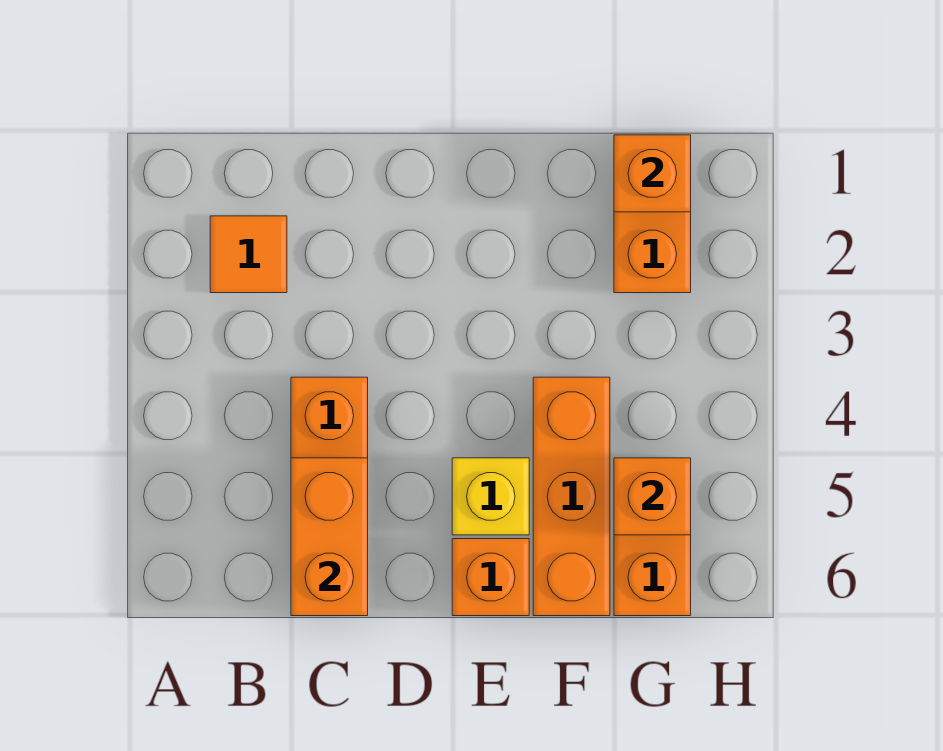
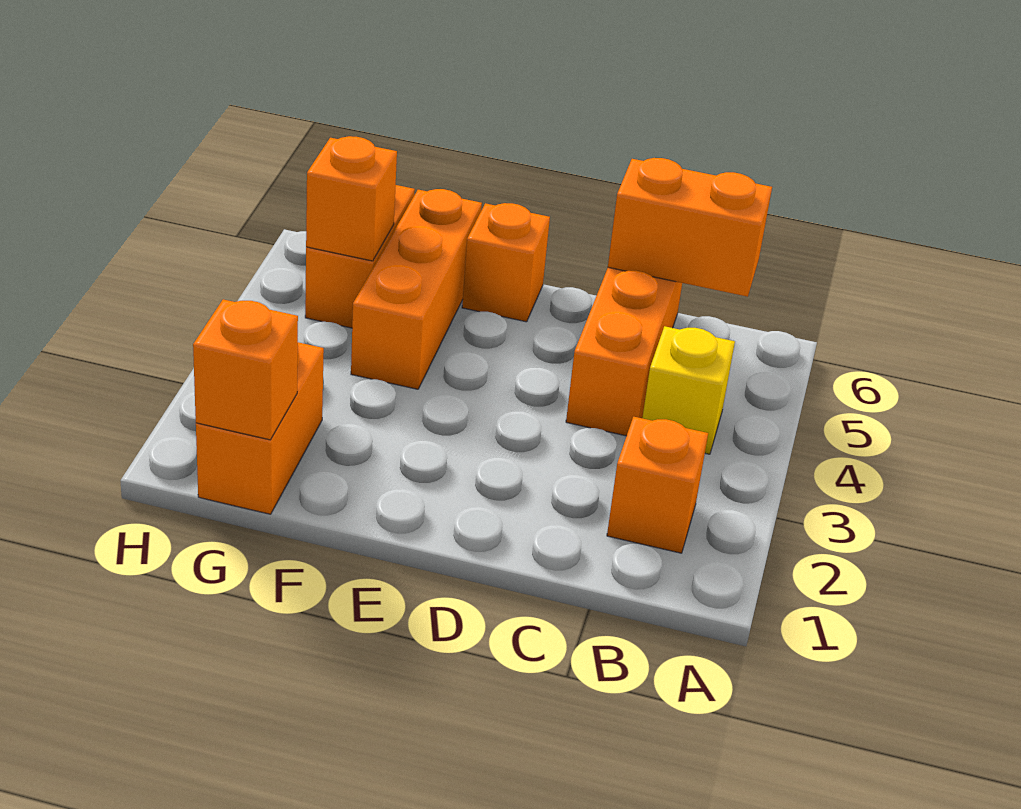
orange tile B2 level 1 -> orange brick B2 level 1
orange brick C5:C6 level 2 -> orange brick B6:C6 level 2
yellow brick E5 level 1 -> yellow brick B4 level 1

